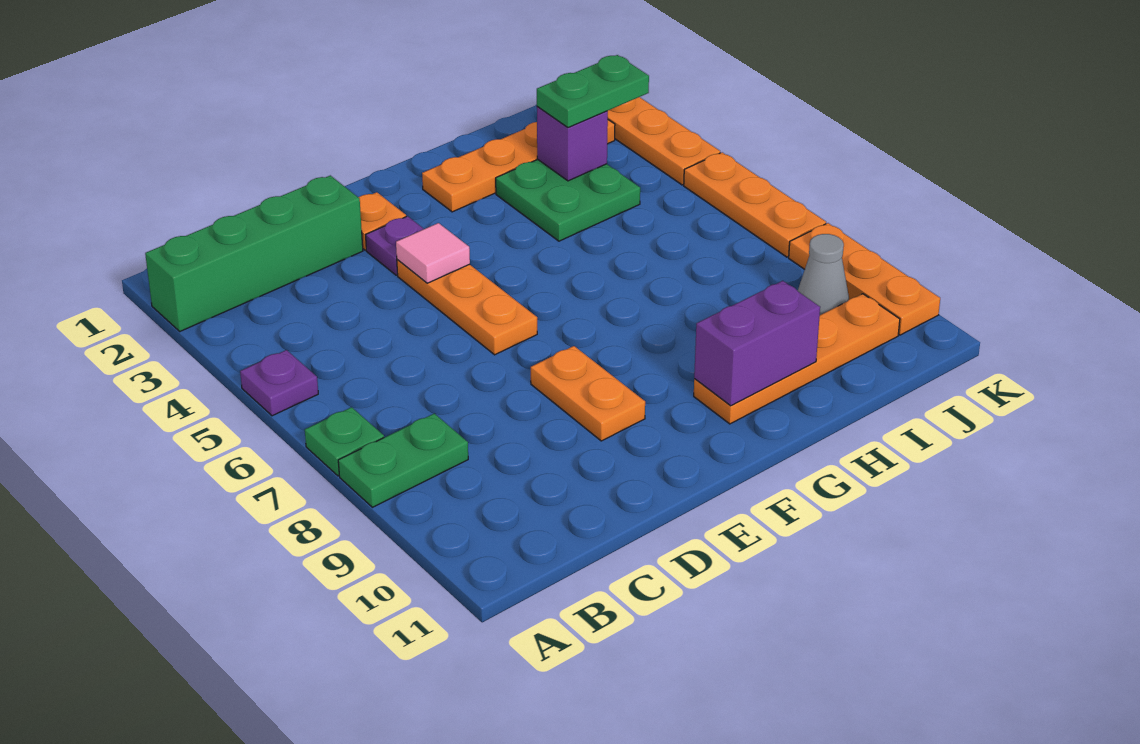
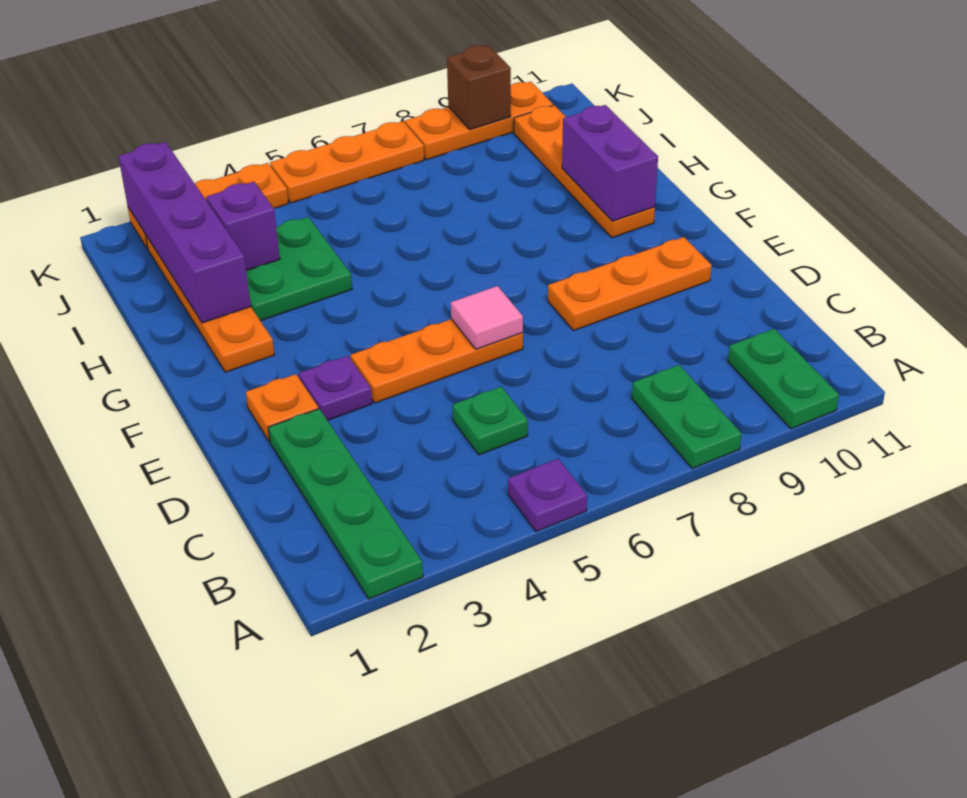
green brick A2:D2 level 1 -> green plate A2:D2 level 1
green plate A7 level 1 -> green plate C5 level 1
pink tile E4 level 2 -> pink tile E6 level 2
orange plate E8:E9 level 1 -> orange plate E8:E10 level 1
none -> purple brick H2:K2 level 2
green plate I3:J3 level 3 -> green plate A10:B10 level 1
grey cone J9 level 1 -> none
none -> brown brick K9 level 2

